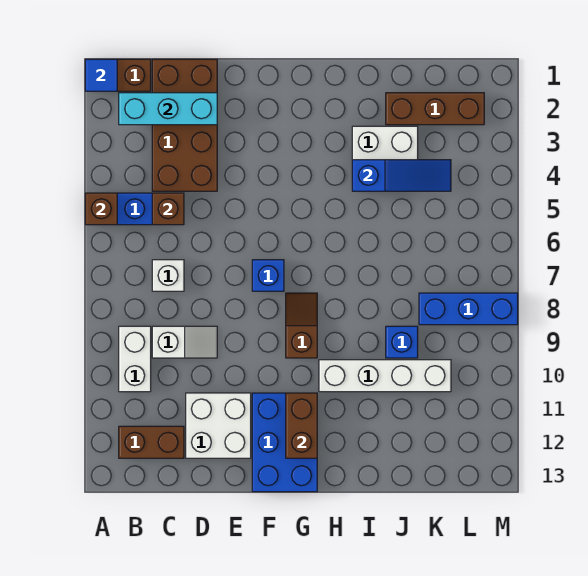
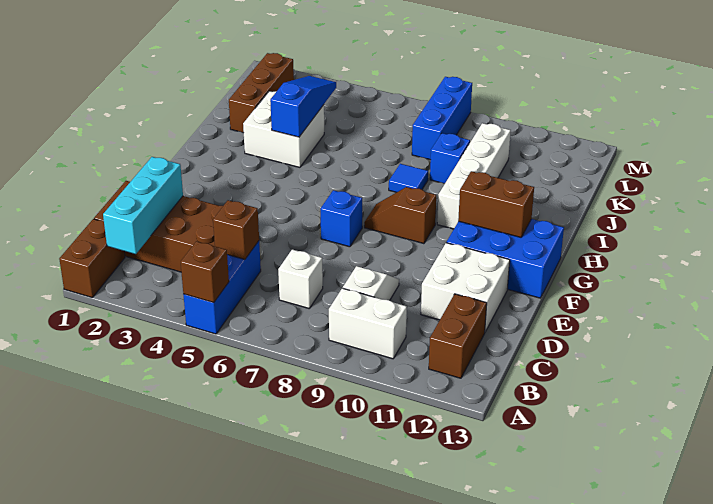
blue tile A1 level 2 -> blue tile I8 level 1

